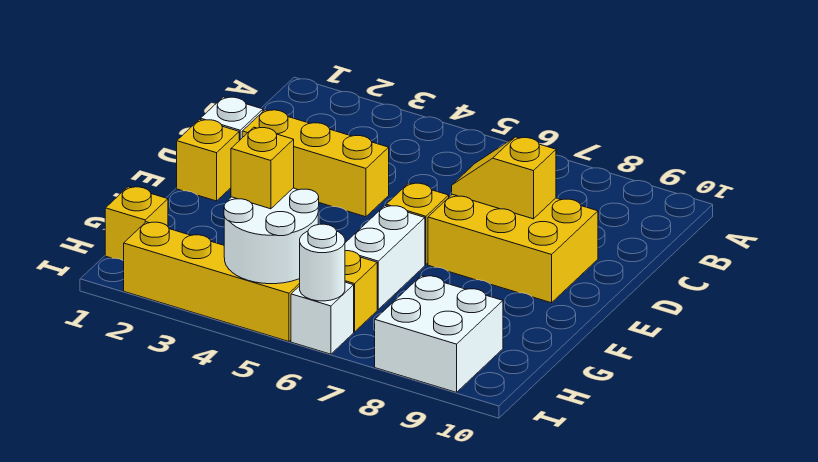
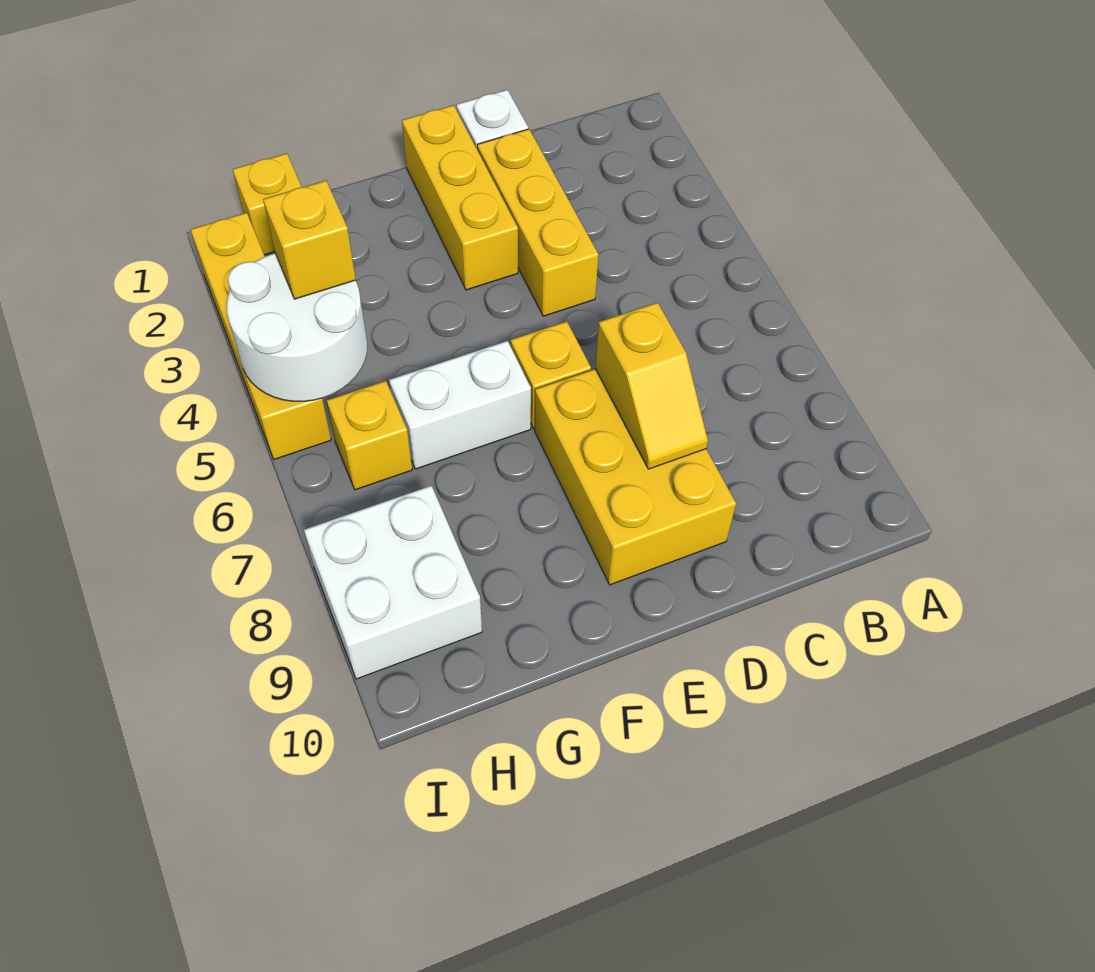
yellow slope D7:D8 level 2 top 8 -> yellow slope D7:D8 level 2 top 7
yellow brick E1 level 1 -> yellow brick E1:E3 level 1
white brick I6 level 1 -> none
white round brick I6 level 2 -> none

